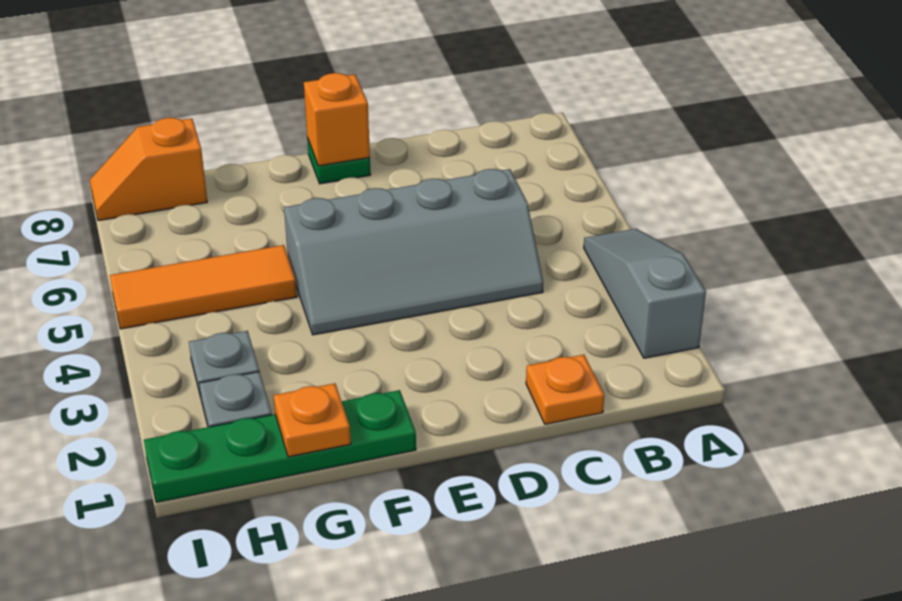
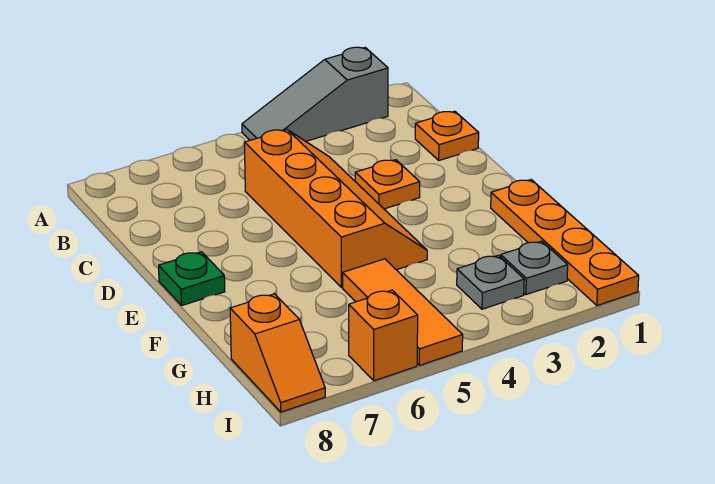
grey slope C4:F5 level 1 top 5 -> orange slope C4:F5 level 1 top 5
orange brick E8 level 2 -> orange brick I6 level 1
green plate F1:I1 level 1 -> orange plate F1:I1 level 1
orange plate G1 level 2 -> orange plate D3 level 1

